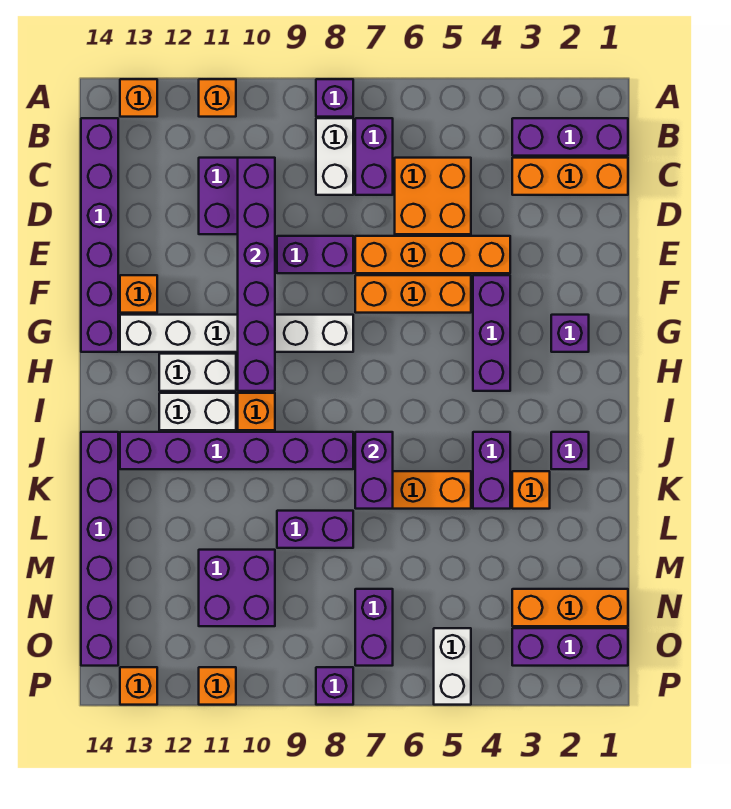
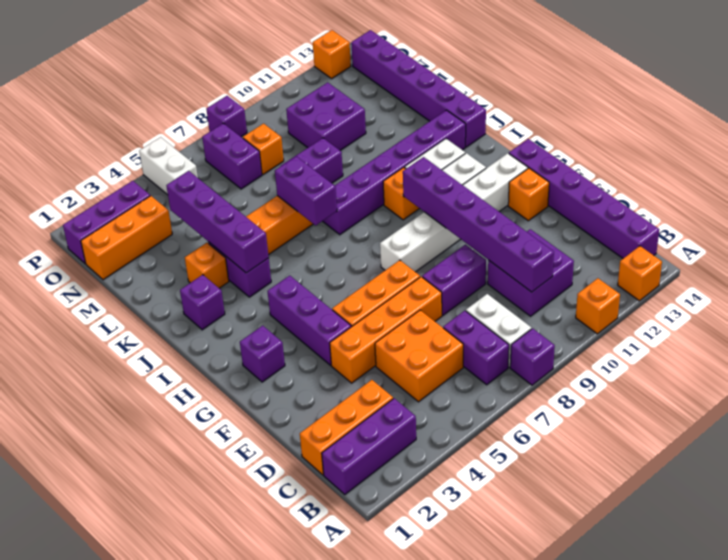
none -> purple brick J4:M4 level 2
orange brick P11 level 1 -> orange brick N8 level 1

